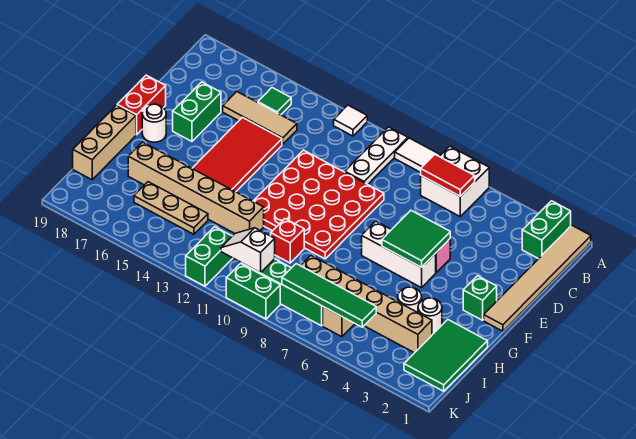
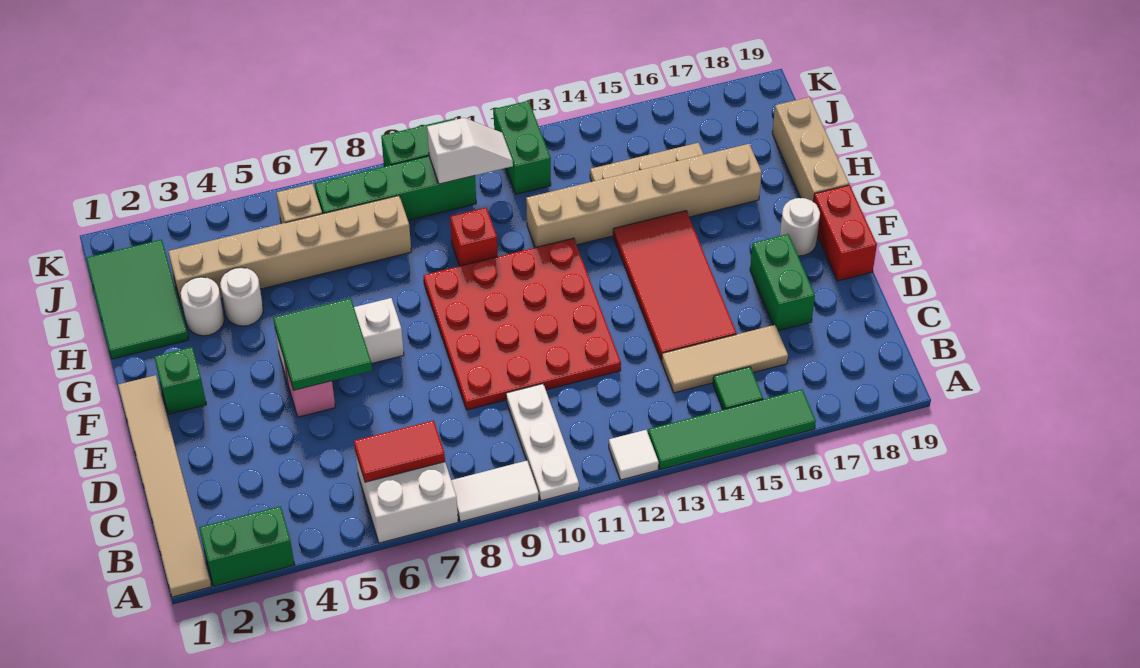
green brick A2:B2 level 1 -> green brick A2:A3 level 1
green tile J5:J8 level 2 -> green tile A13:A16 level 1

